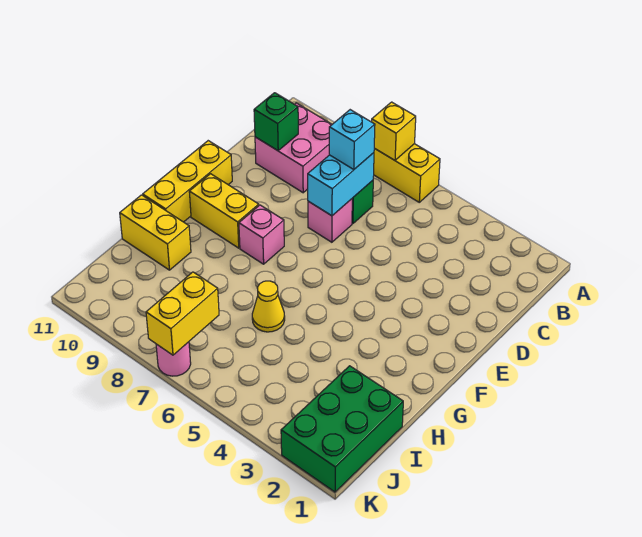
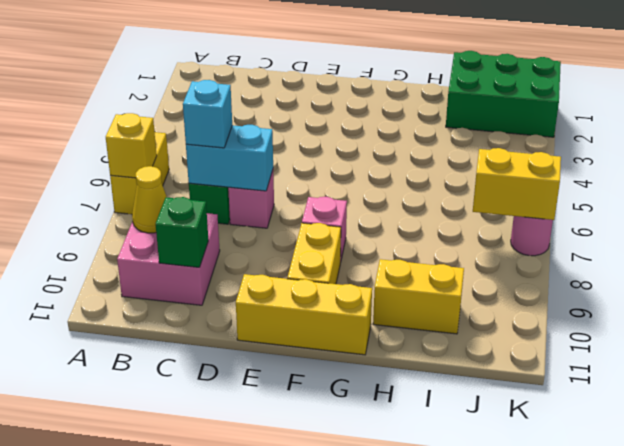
yellow cone H6 level 1 -> yellow cone B9 level 2
yellow brick H10:H11 level 1 -> yellow brick H10:I10 level 1

